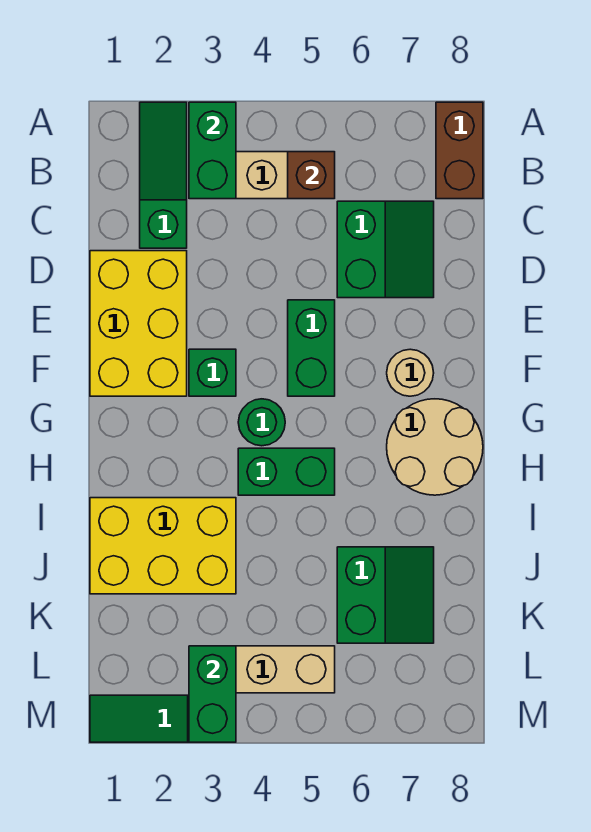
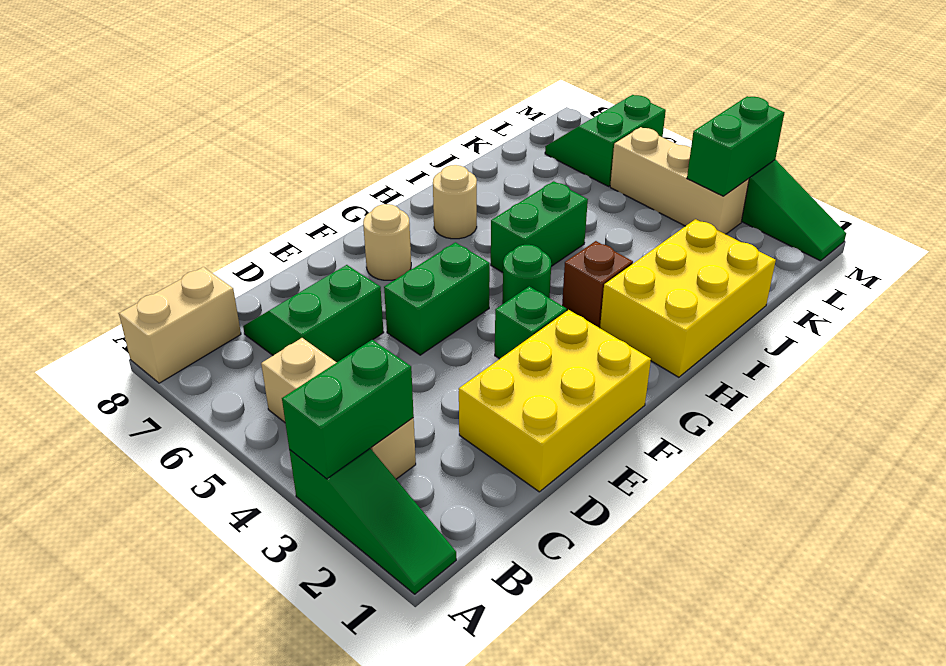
green slope A2:C2 level 1 top C -> green slope A1:A3 level 1 top 3
brown brick A8:B8 level 1 -> tan brick A8:B8 level 1
brown brick B5 level 2 -> brown brick H3 level 1
tan round brick G7:H8 level 1 -> tan round brick H7 level 1
green brick H4:H5 level 1 -> green brick H5:I5 level 1
yellow brick I1:J3 level 1 -> yellow brick H1:J2 level 1
green slope J6:K7 level 1 top 6 -> green slope L6:M7 level 1 top 6

